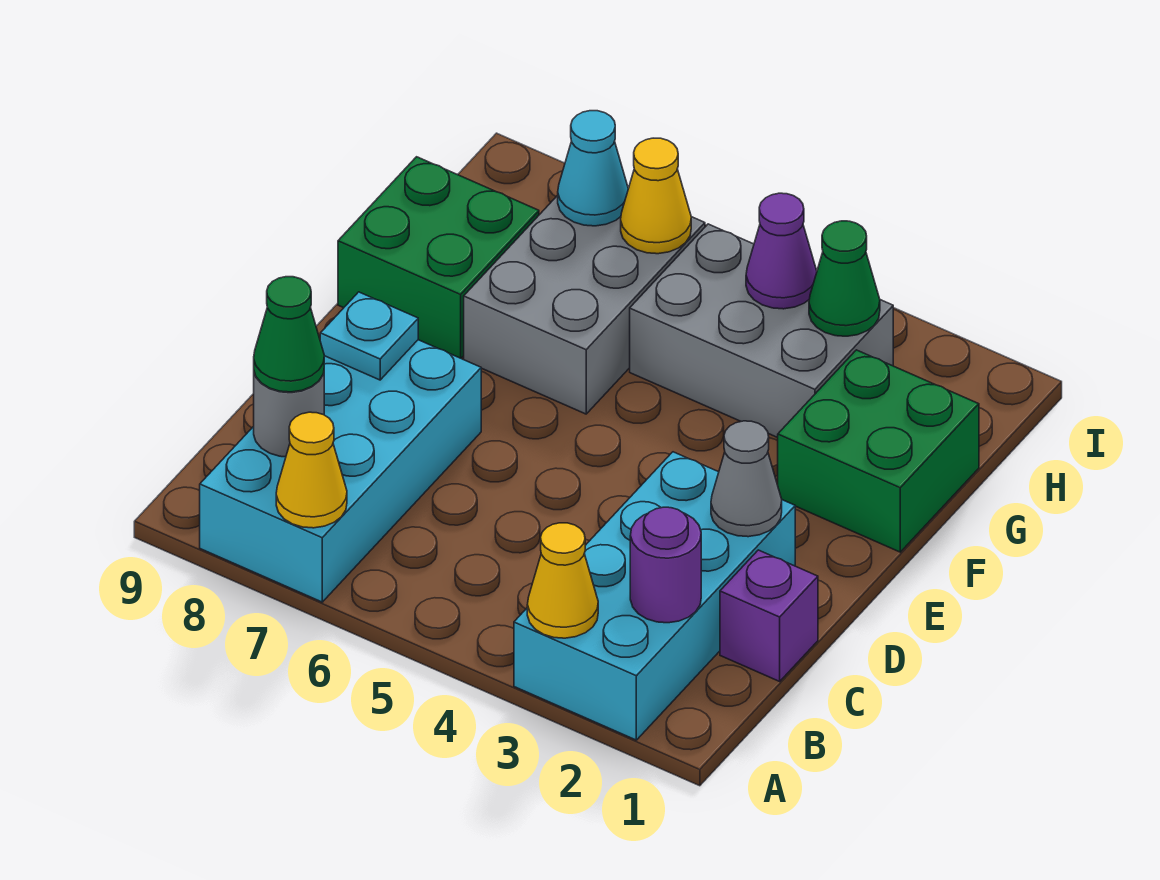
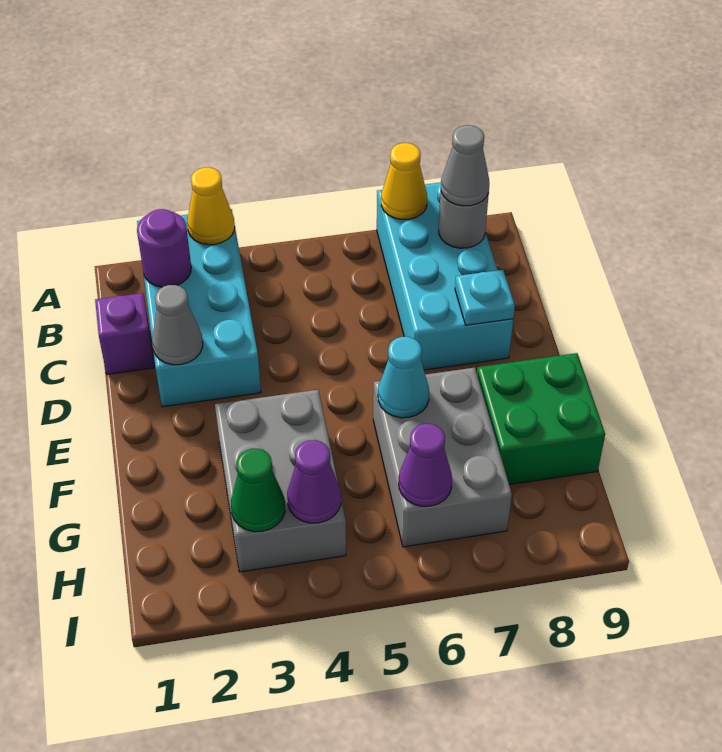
green cone B8 level 3 -> grey cone B8 level 3
green brick F1:G2 level 1 -> none
grey brick G3:H5 level 1 -> grey brick F3:H4 level 1
yellow cone H6 level 2 -> purple cone H6 level 2
cyan cone H7 level 2 -> cyan cone F6 level 2

